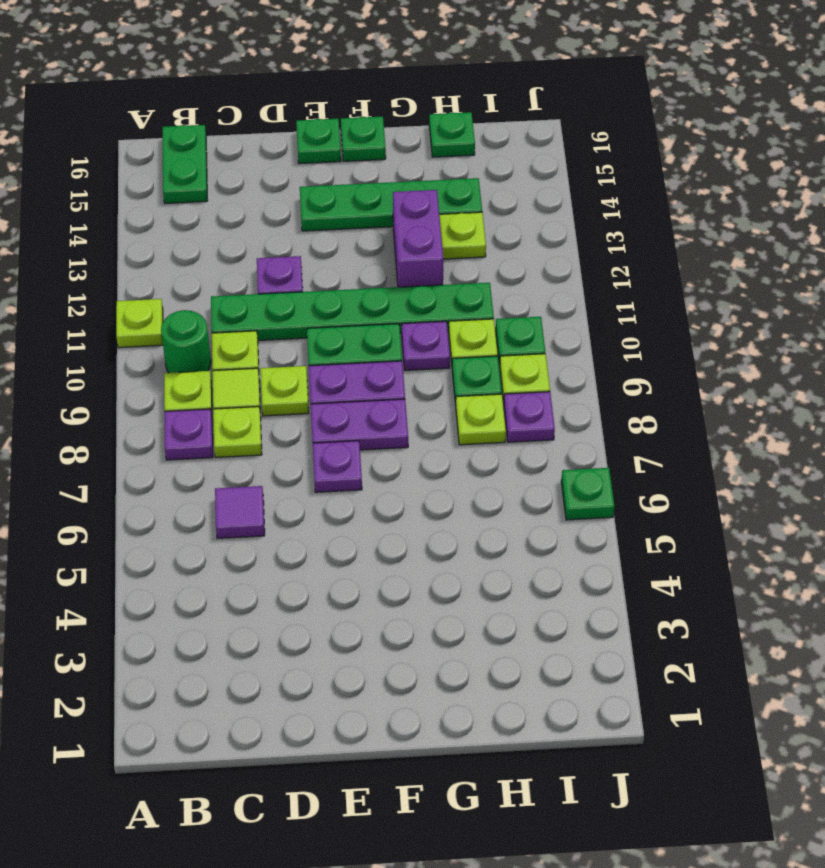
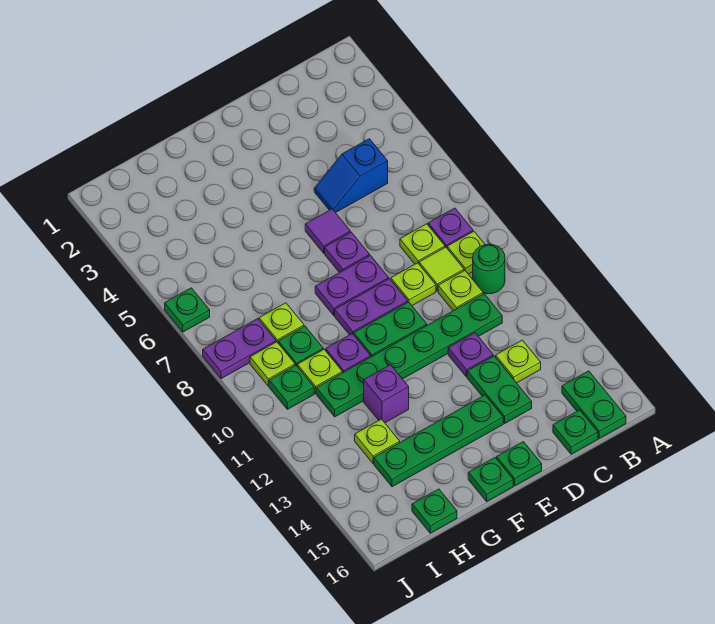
lime plate A11 level 1 -> lime plate C13 level 1
none -> blue slope C5:D5 level 1 top C
purple tile C6 level 1 -> purple tile E6 level 1
none -> green plate C16 level 1
none -> green plate D13:D14 level 1
purple brick G12:G13 level 1 -> purple brick G12 level 1
purple plate I8 level 1 -> purple plate I8:J8 level 1

